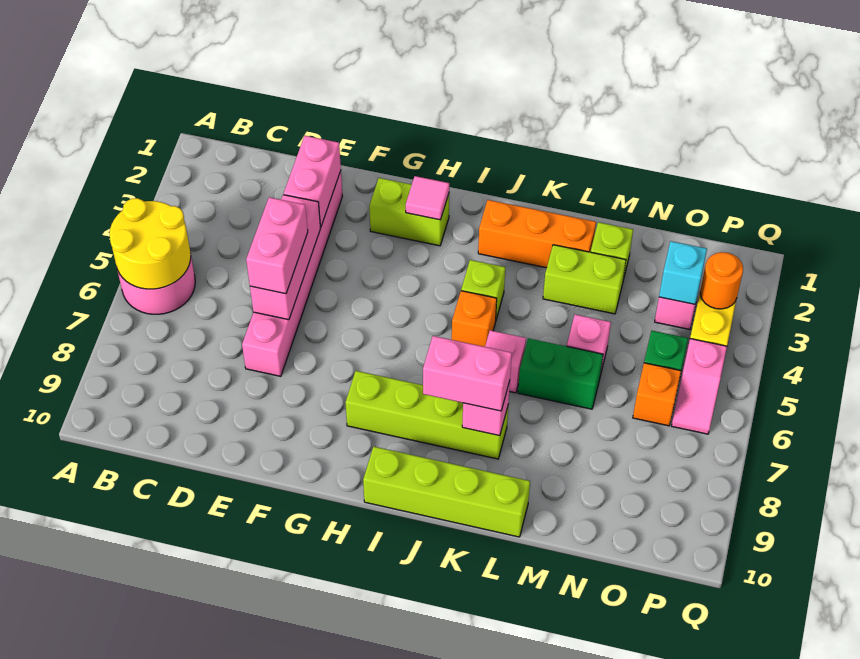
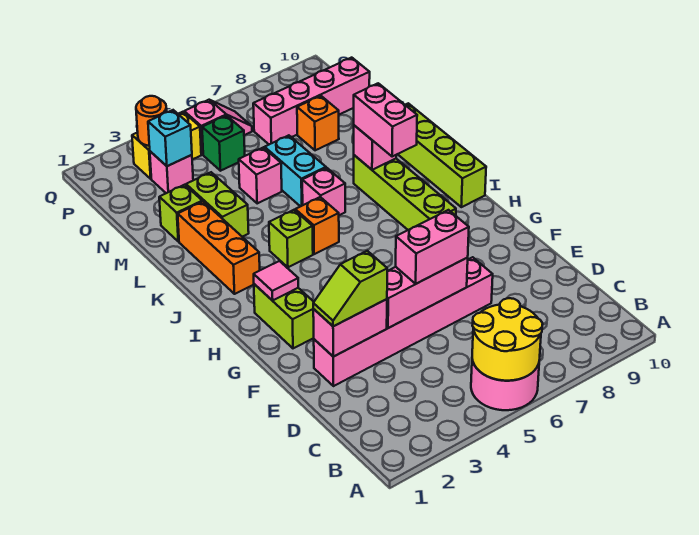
none -> lime slope E2:E3 level 3 top 3
green brick L6:M6 level 1 -> cyan brick L6:M6 level 1
orange brick O6 level 1 -> orange brick N8 level 1
none -> pink brick O7:O10 level 1

